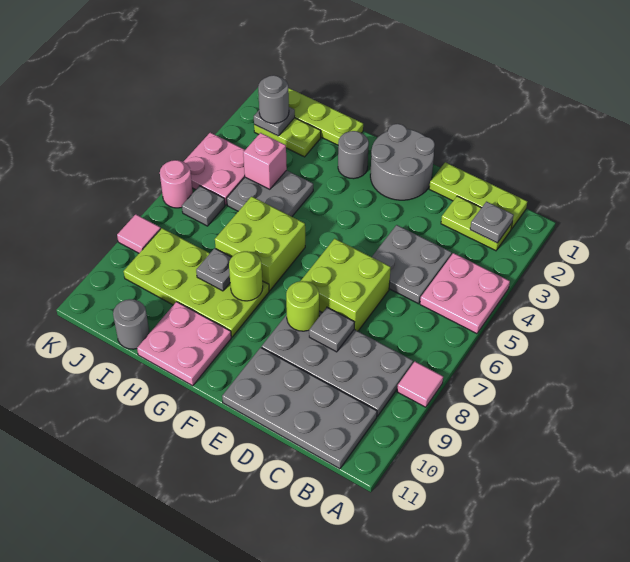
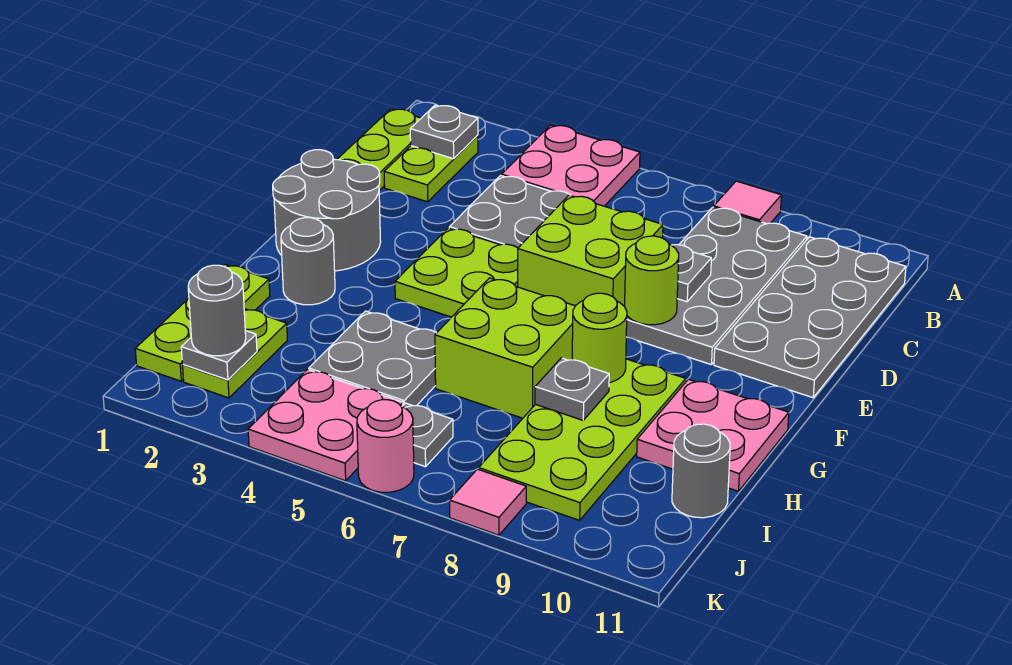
none -> lime plate E4:F5 level 1
pink brick I4 level 2 -> none

